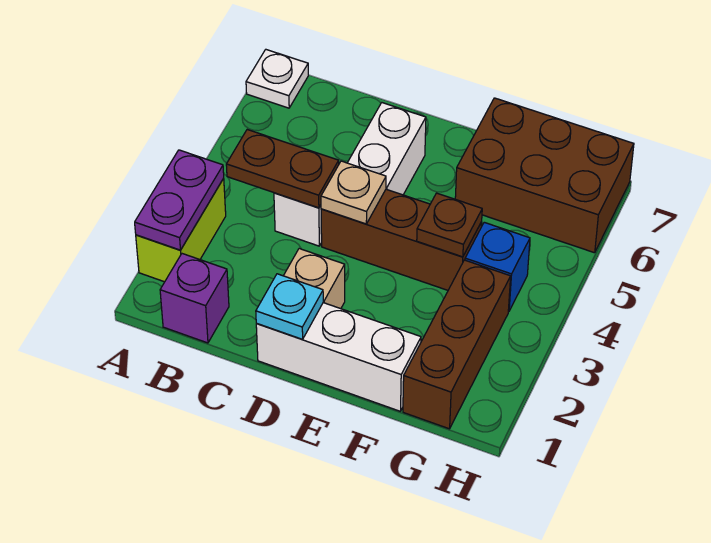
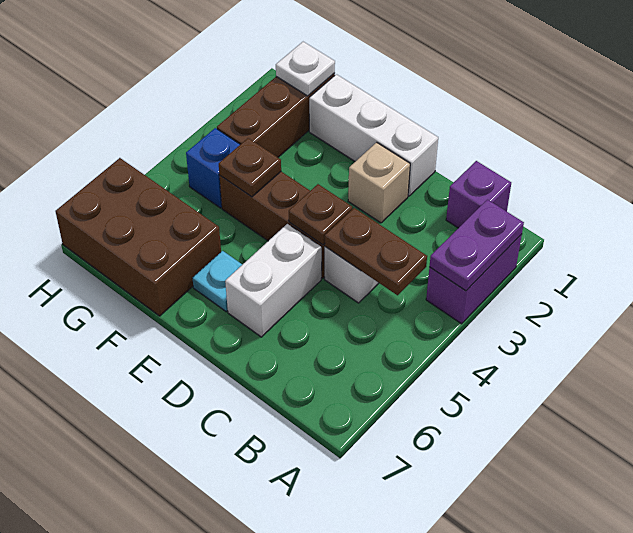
lime brick A2:A3 level 1 -> purple brick A2:A3 level 1
white plate A7 level 1 -> white plate G1 level 2
cyan plate D1 level 2 -> cyan plate E6 level 1
tan plate D4 level 2 -> brown plate D4 level 2

